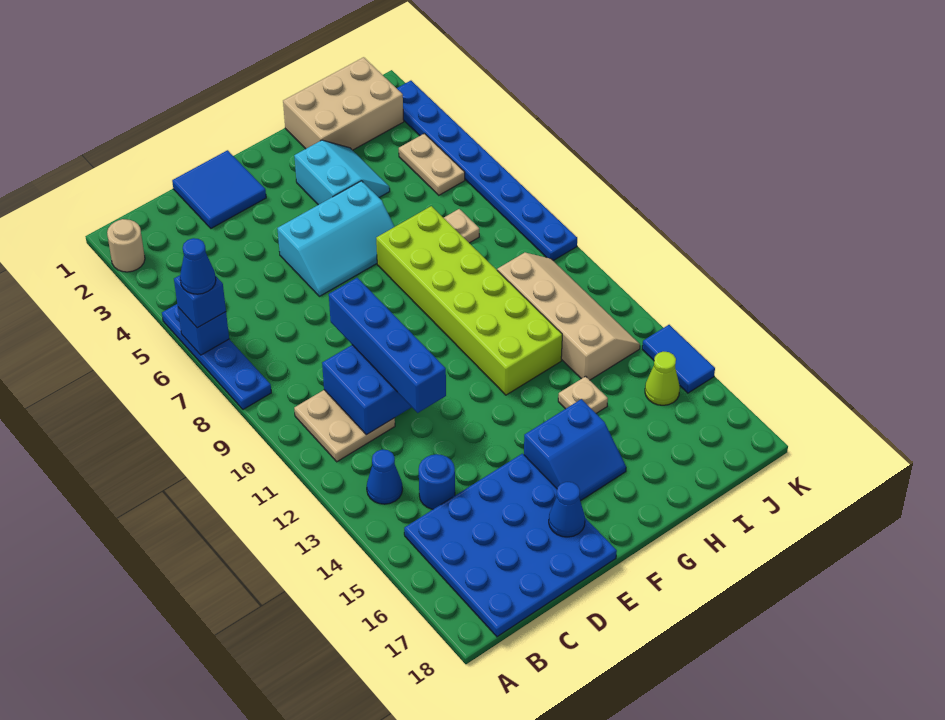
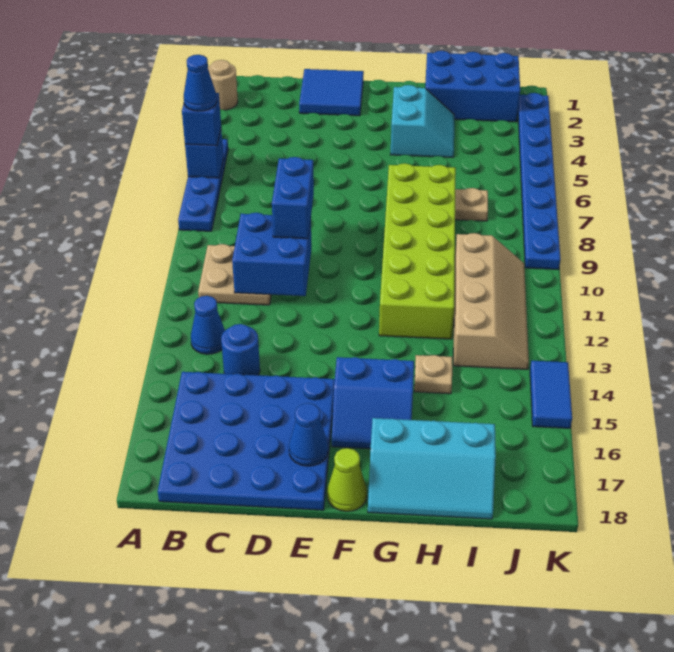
blue brick D9:D12 level 3 -> blue brick D9:D10 level 3
cyan slope E5:G6 level 1 top 5 -> cyan slope G17:I18 level 1 top 17
tan brick H1:J2 level 1 -> blue brick H1:J2 level 1
tan plate J4:J5 level 1 -> none
lime cone J15 level 1 -> lime cone F18 level 1

